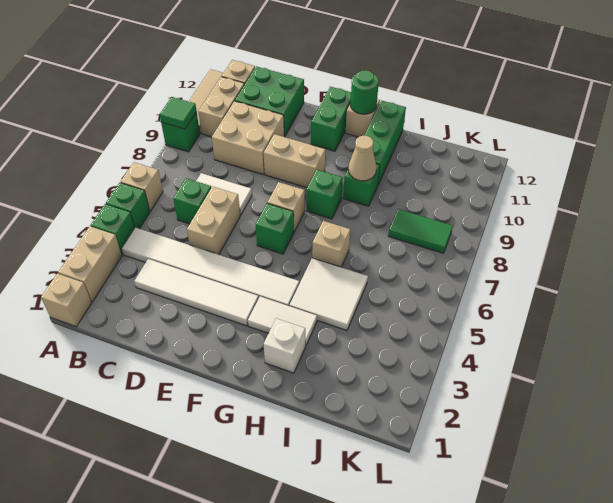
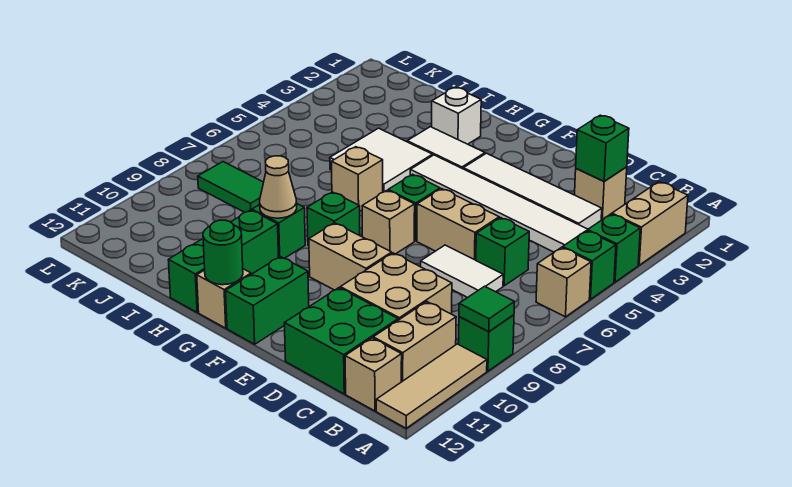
tan brick A1 level 1 -> tan brick C2 level 1
none -> green brick C2 level 2
tan brick D5:D6 level 1 -> tan brick D6:E6 level 1

